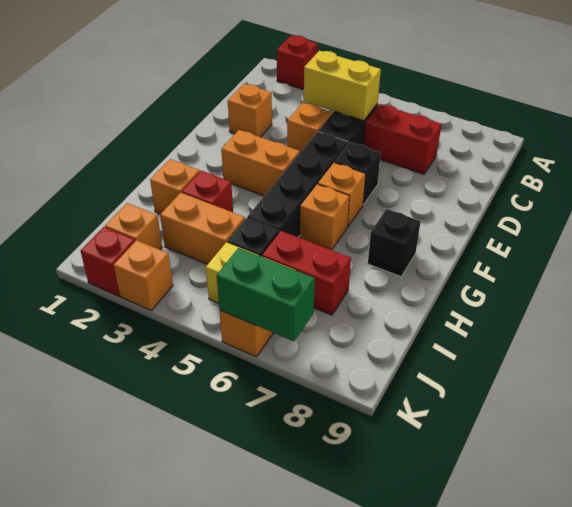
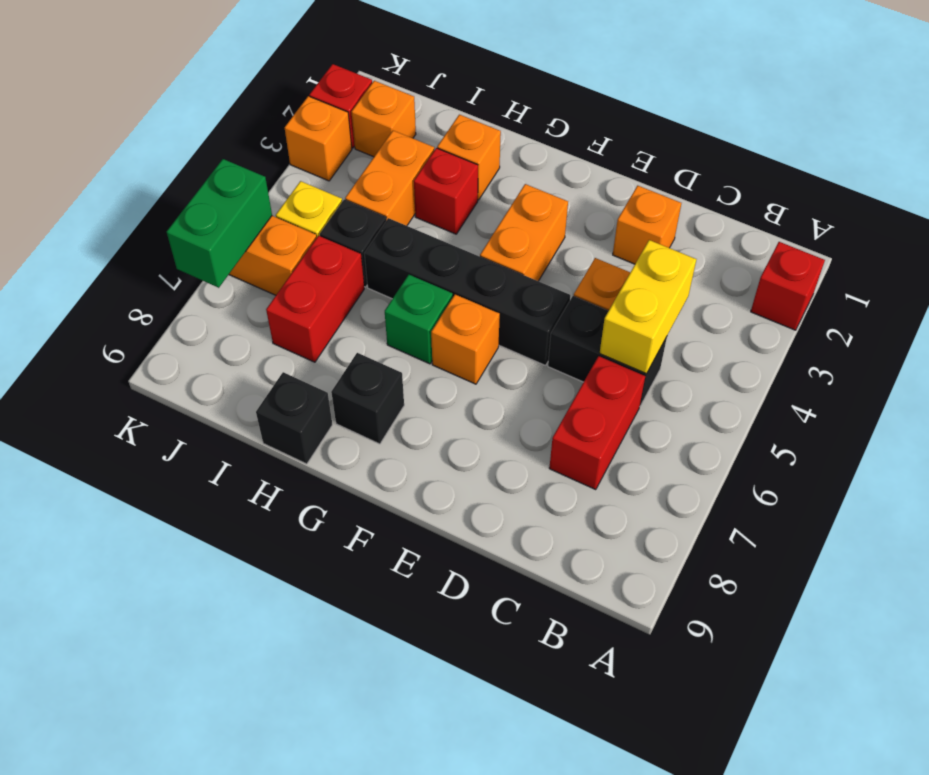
black brick E6 level 1 -> black brick H9 level 1
orange brick G6 level 1 -> green brick G6 level 1

